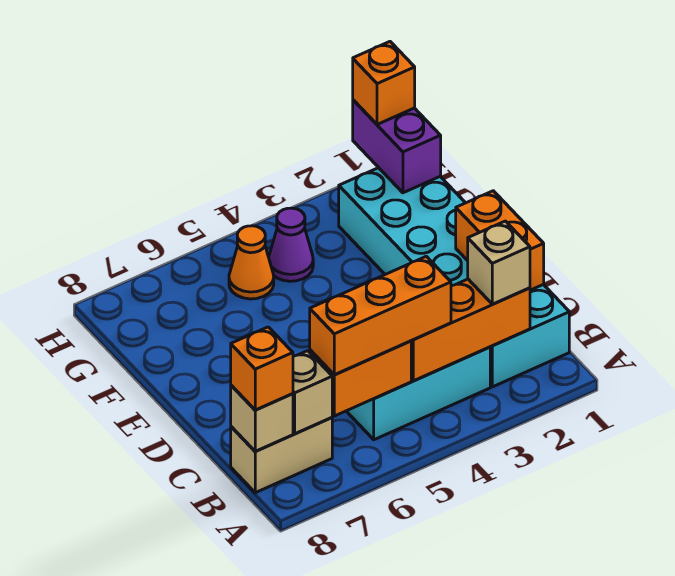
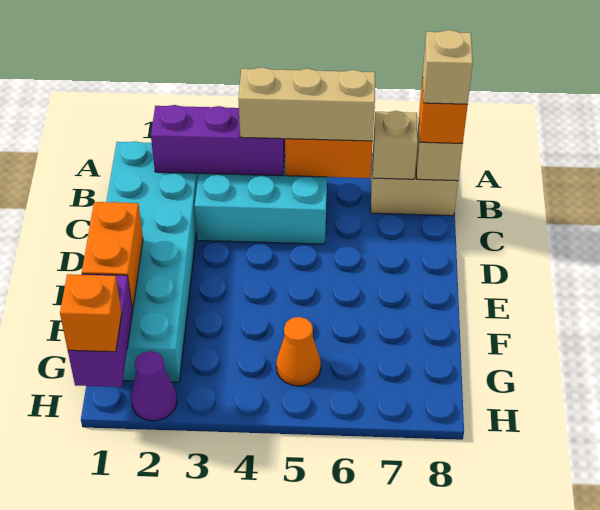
orange brick B2:B4 level 2 -> purple brick B2:B4 level 2
tan brick B2 level 3 -> tan brick B8 level 4
orange brick B4:B6 level 3 -> tan brick B4:B6 level 3
orange brick C1:D1 level 2 -> orange brick E1:F1 level 2
purple cone G4 level 1 -> purple cone H2 level 1

